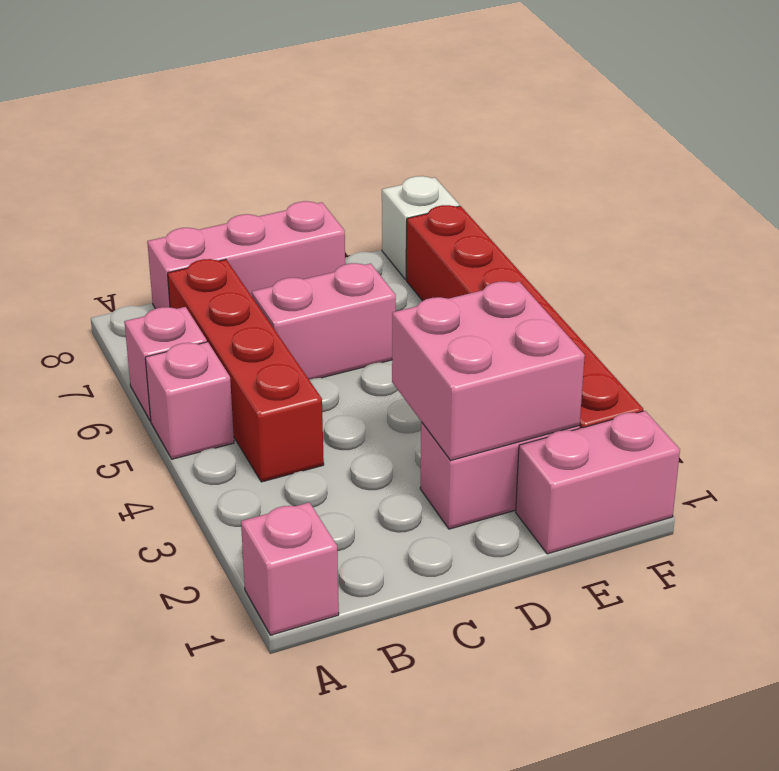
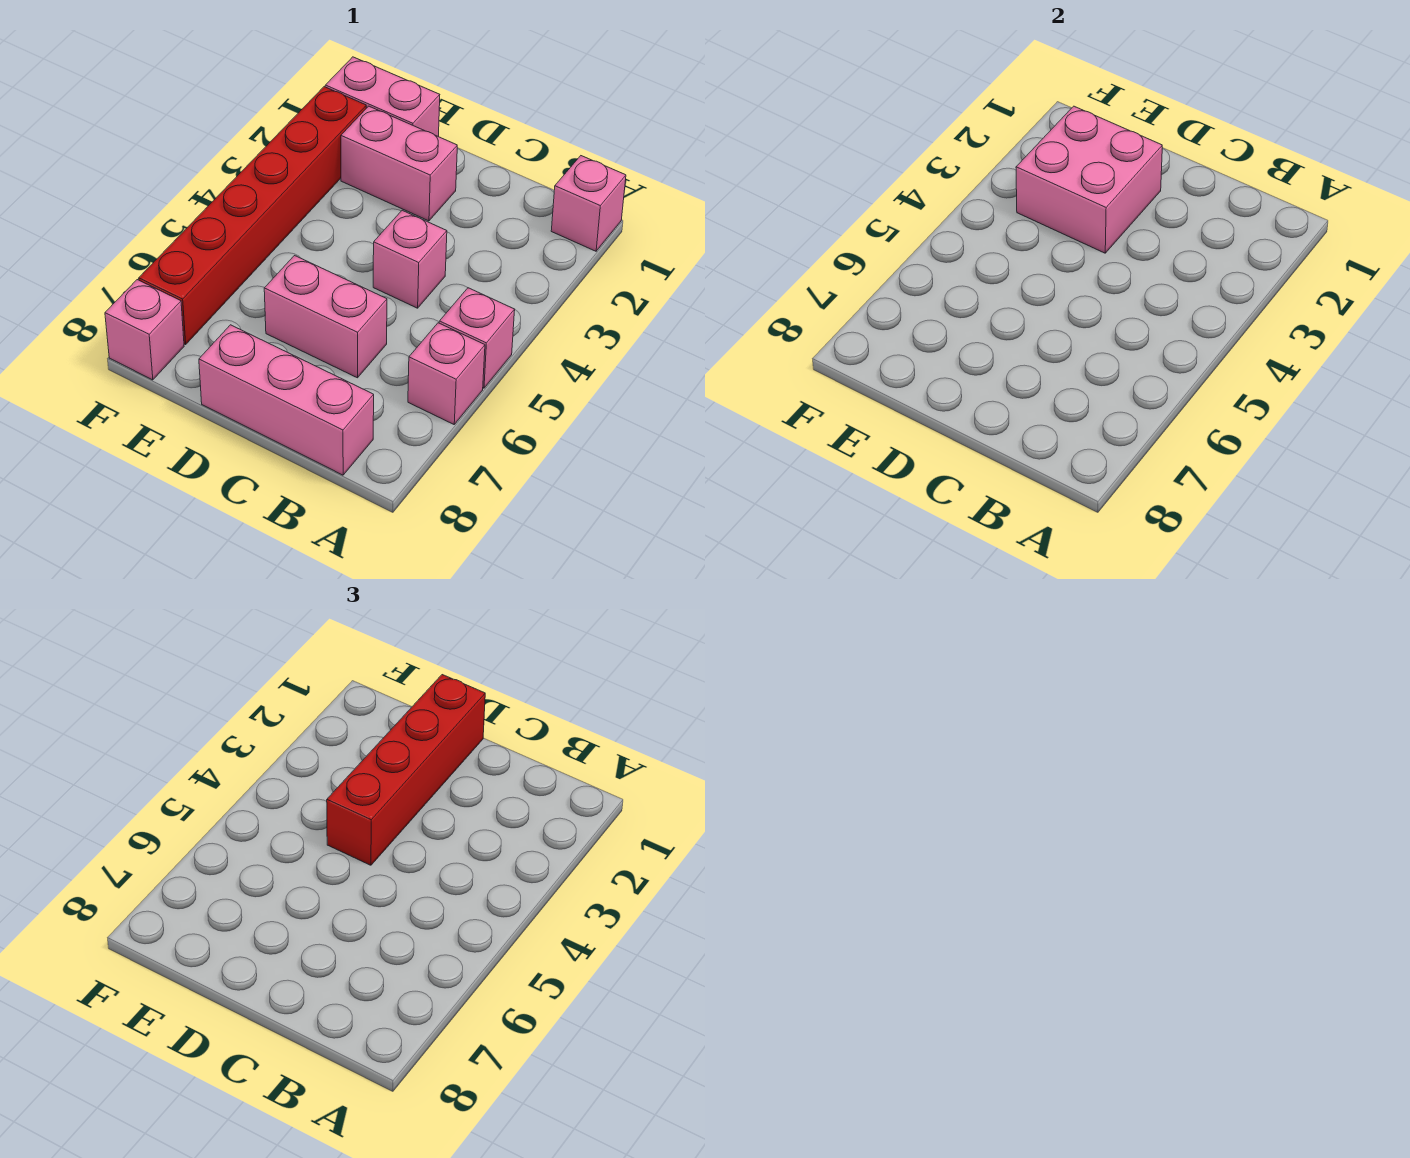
red brick B4:B7 level 1 -> red brick D1:D4 level 3
none -> pink brick C4 level 1
white brick F8 level 1 -> pink brick F8 level 1

